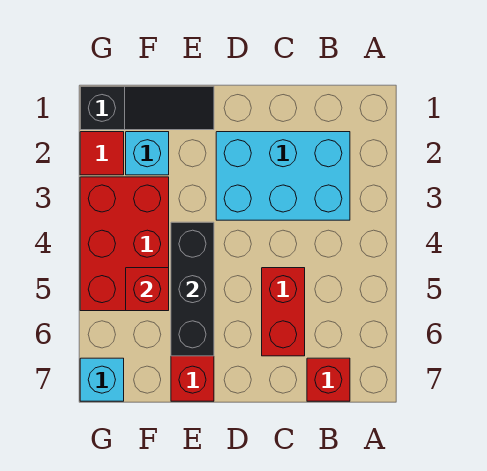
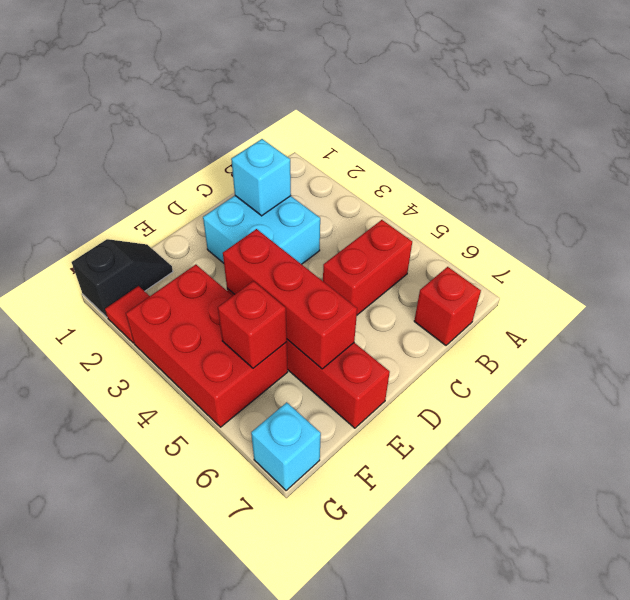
cyan brick B2:D3 level 1 -> cyan brick C2:D3 level 1
red brick C5:C6 level 1 -> red brick B5:C5 level 1
black slope E1:G1 level 1 top G -> black slope F1:G1 level 1 top G
black brick E4:E6 level 2 -> red brick E4:E6 level 2
cyan brick F2 level 1 -> cyan brick C2 level 2

